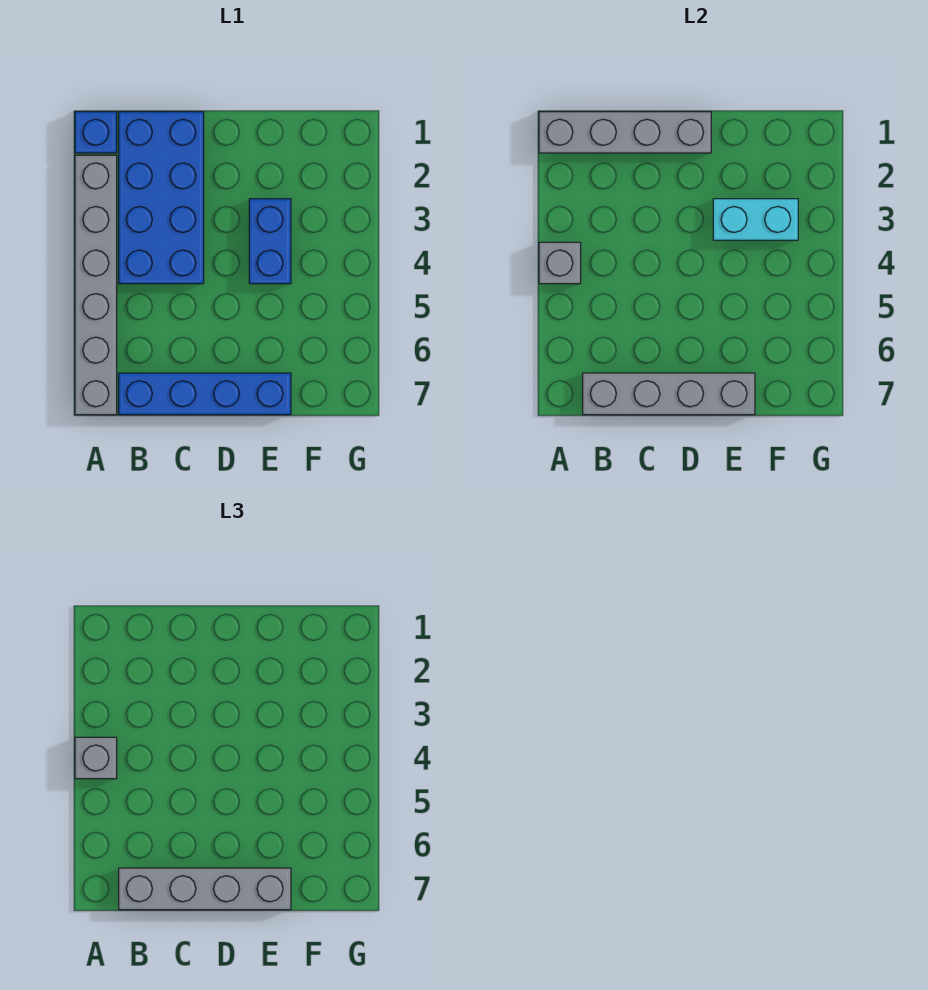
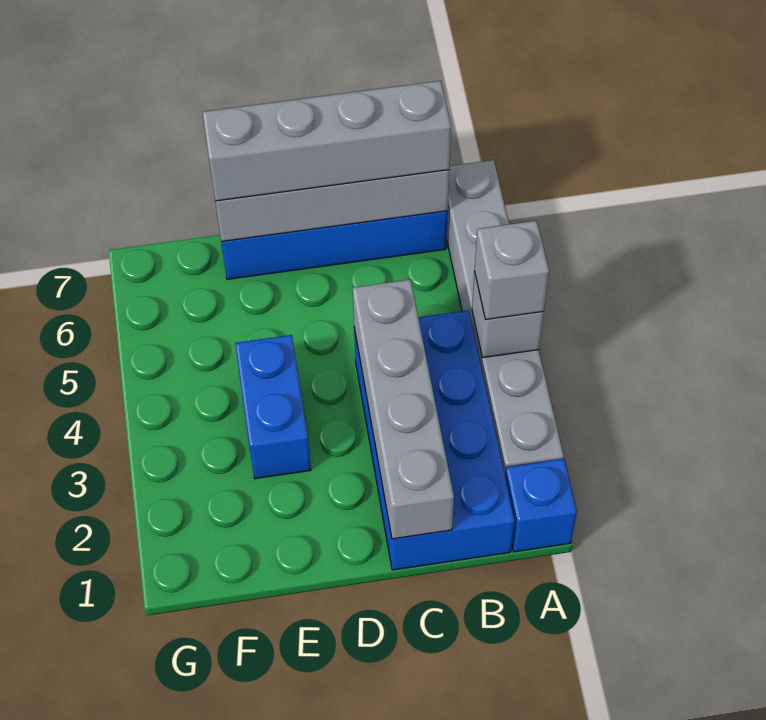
grey brick A1:D1 level 2 -> grey brick C1:C4 level 2
cyan brick E3:F3 level 2 -> none

